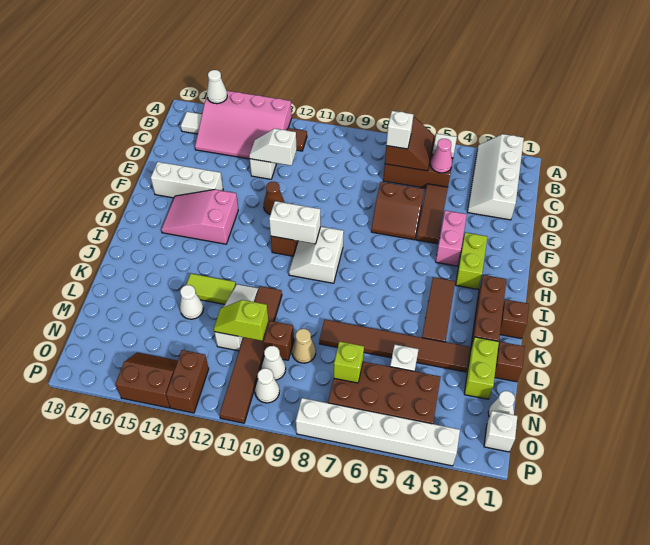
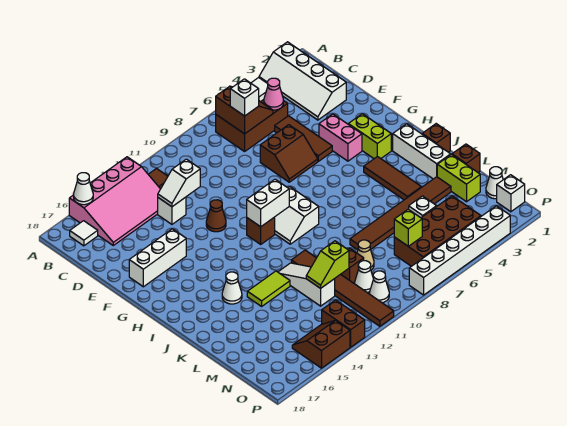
pink slope G14:H16 level 1 top 14 -> none
brown brick I2:K2 level 1 -> white brick I2:K2 level 1
white cone L14 level 1 -> white cone J15 level 1

